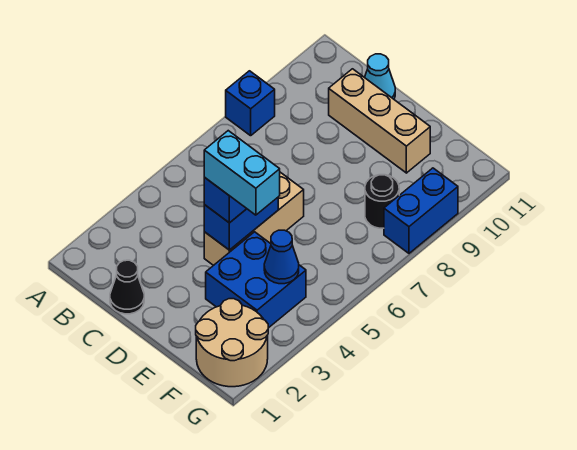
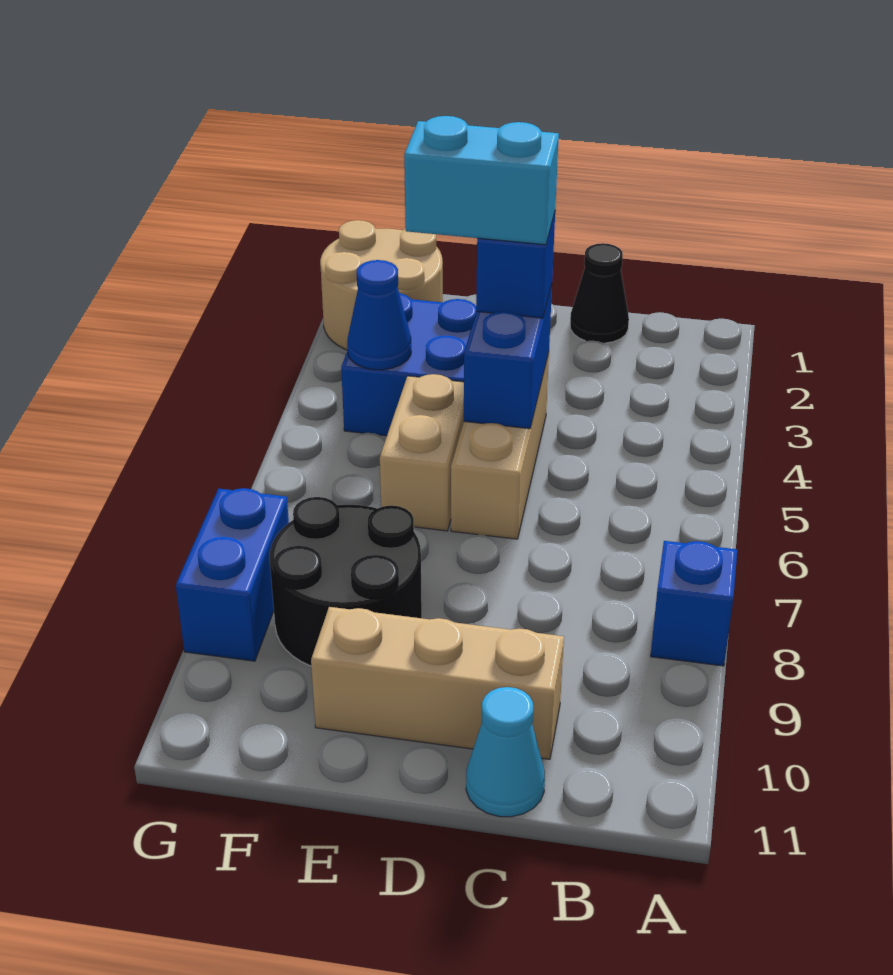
none -> tan brick E5:E6 level 1
black round brick F8 level 1 -> black round brick E8:F9 level 1

